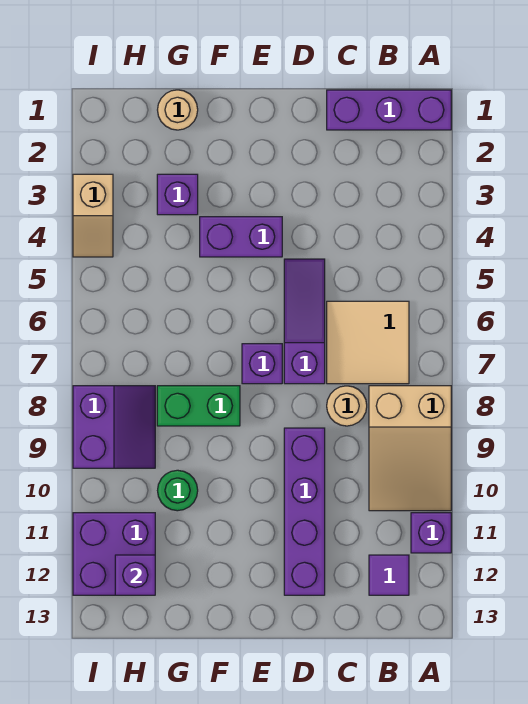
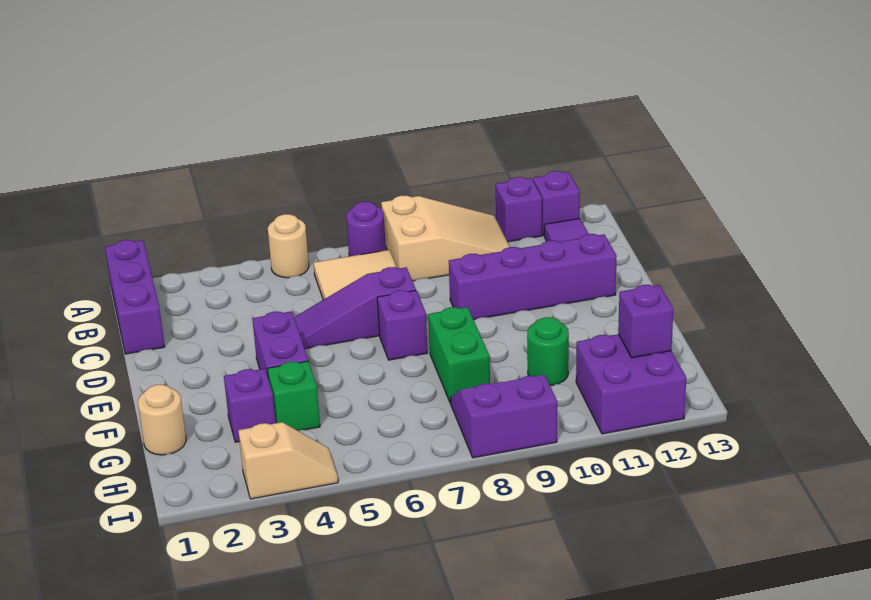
none -> purple round brick A7 level 1
none -> purple brick A12 level 1
tan round brick C8 level 1 -> tan round brick A5 level 1
none -> green brick G4 level 1

